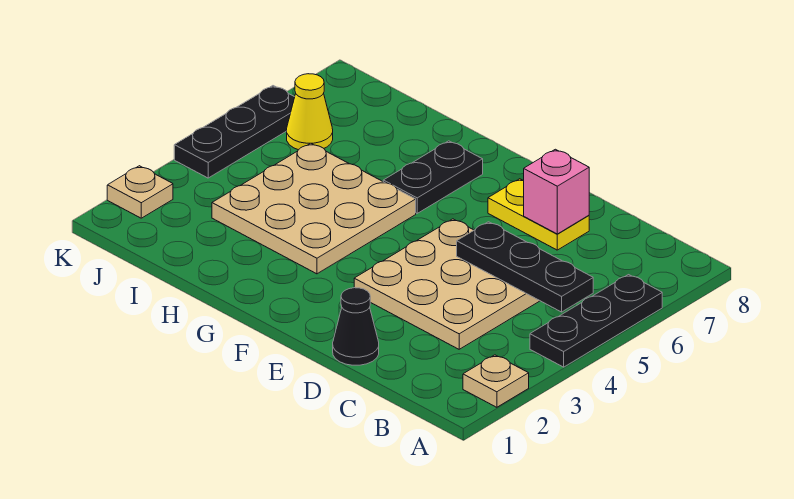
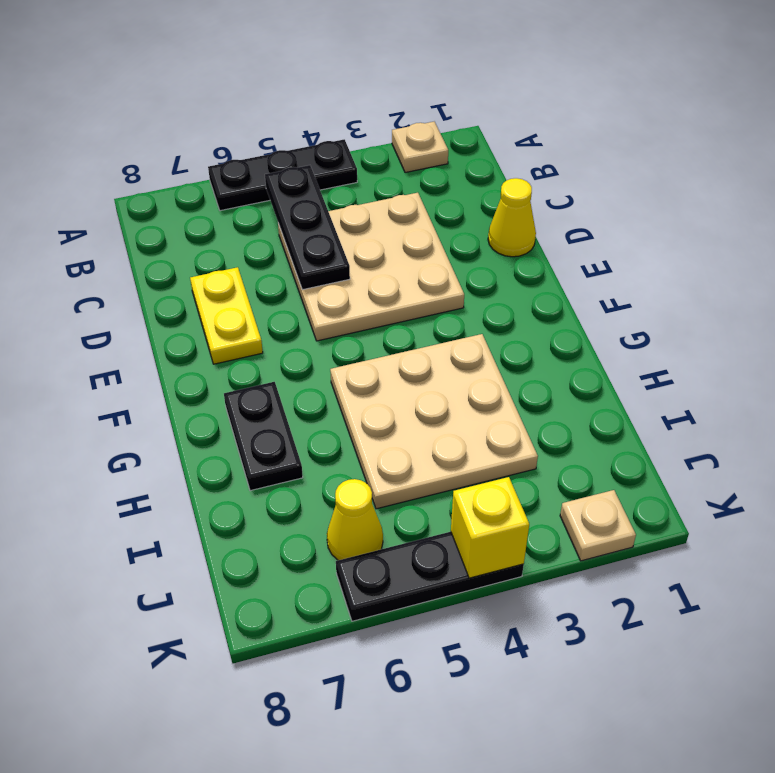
black cone D1 level 1 -> yellow cone D1 level 1
pink brick D7 level 2 -> none
black plate G6:G7 level 1 -> black plate G7:H7 level 1
none -> yellow brick K4 level 2

